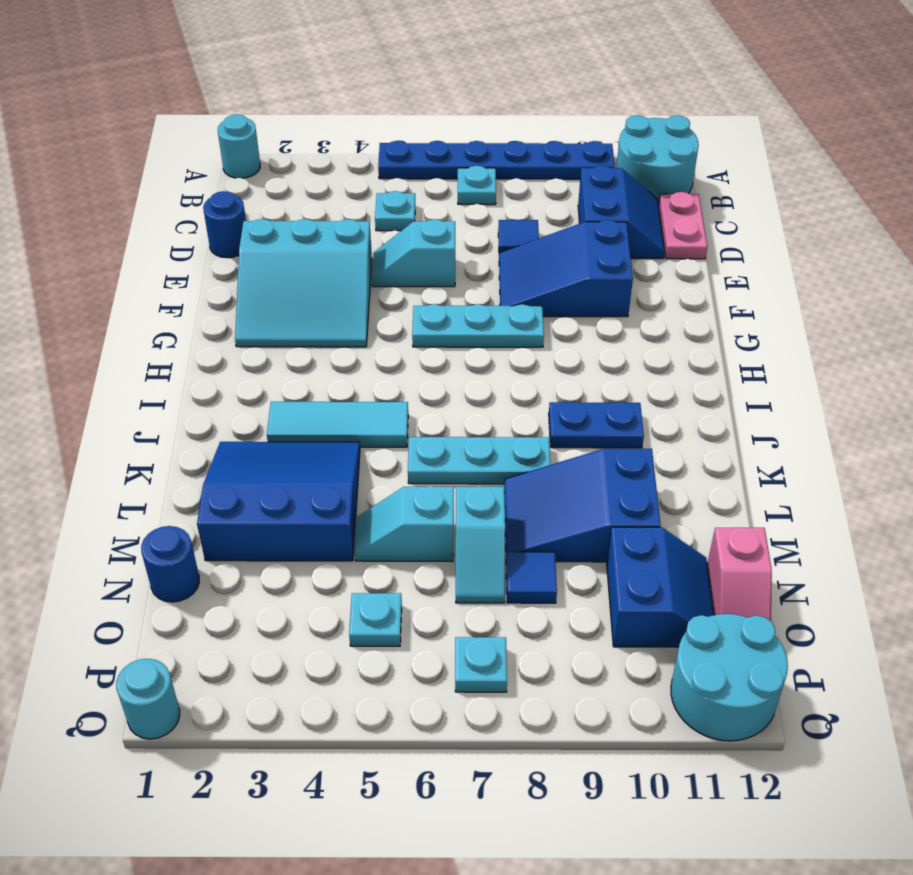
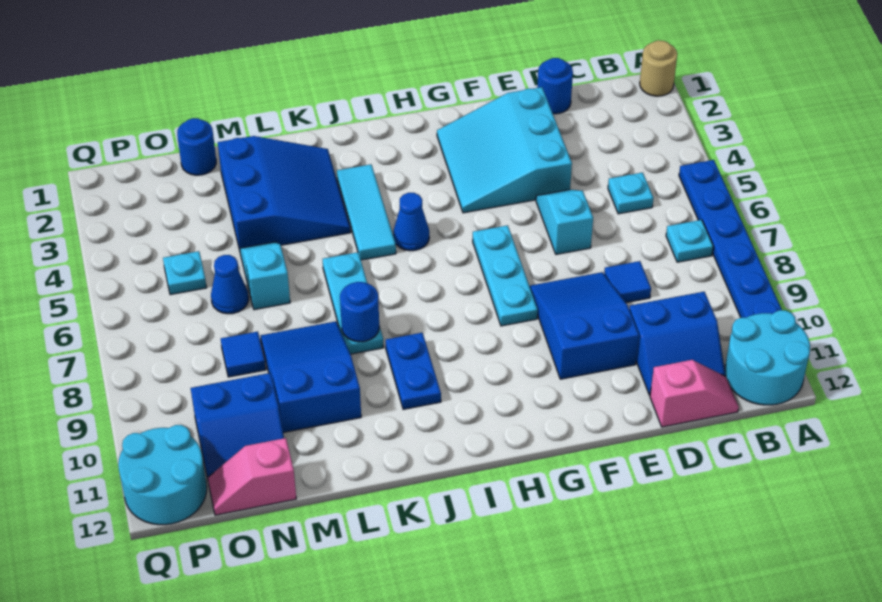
cyan round brick A1 level 1 -> tan round brick A1 level 1
pink plate C12:D12 level 1 -> pink slope C12:D12 level 1 top D
none -> blue cone I5 level 1
none -> blue round brick K8 level 2
cyan slope M7:N7 level 1 top M -> none
none -> blue cone N6 level 1
cyan plate P7 level 1 -> none
cyan round brick Q1 level 1 -> none

